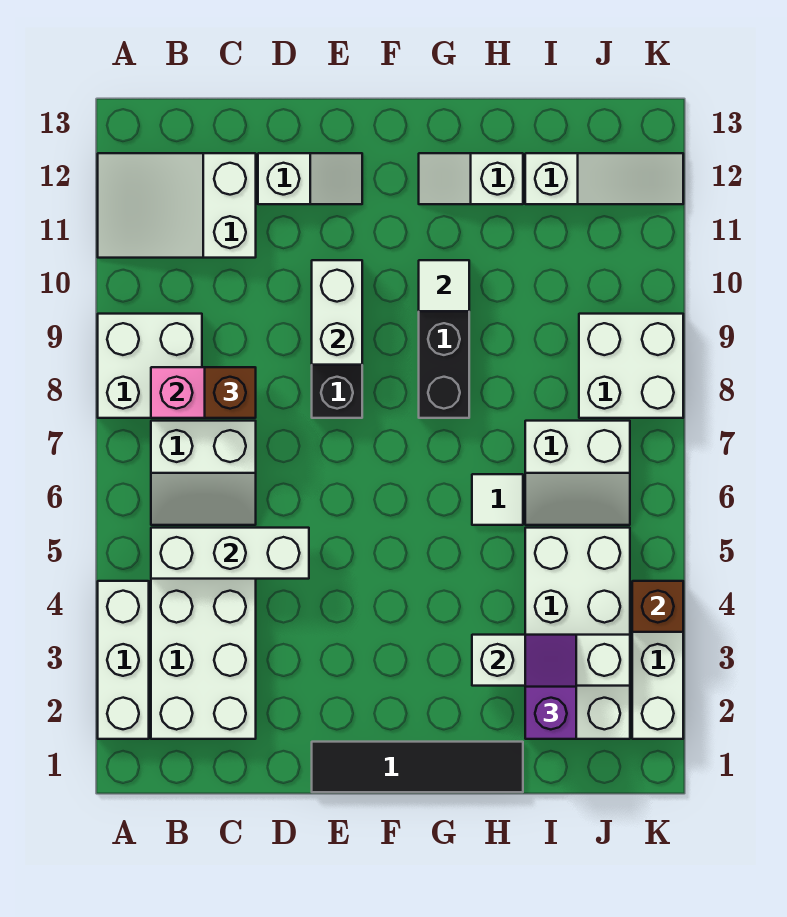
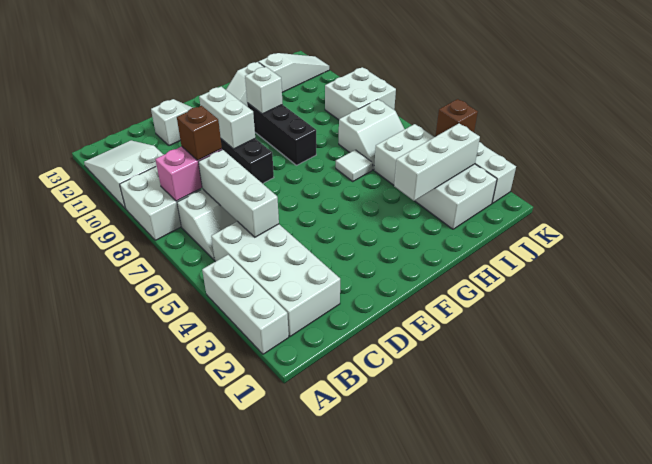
white slope A11:C12 level 1 top C -> white slope A10:B12 level 1 top 10
white brick B5:D5 level 2 -> white brick C5:C7 level 2
black tile E1:H1 level 1 -> none
white tile G10 level 2 -> white brick G10 level 2
purple slope I2:I3 level 3 top 2 -> none

